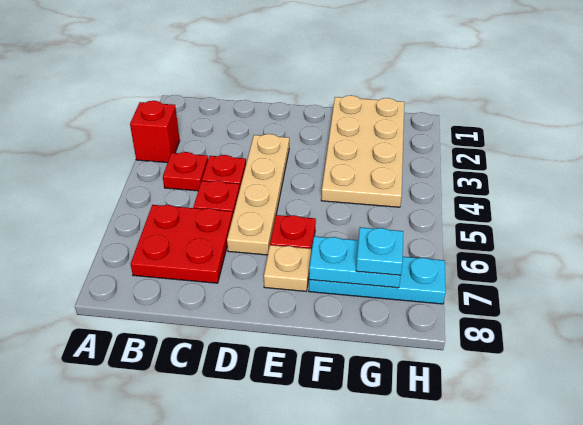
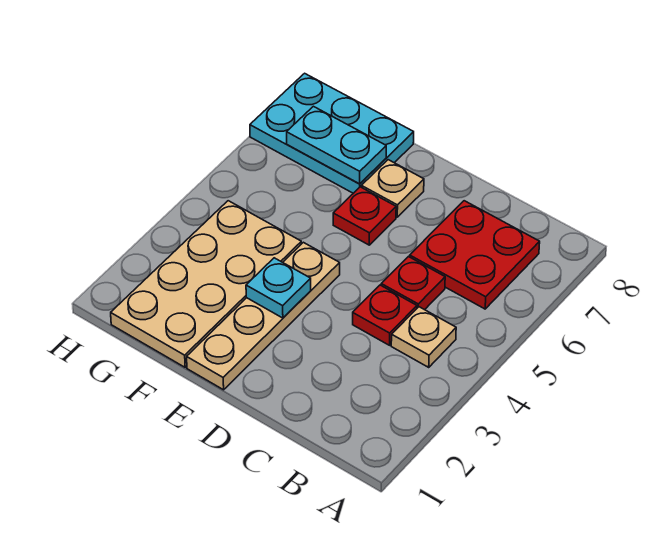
red brick A3 level 1 -> none
red plate B4 level 1 -> tan plate B4 level 1
tan plate D3:D6 level 1 -> tan plate E1:E4 level 1
cyan plate F7:H7 level 1 -> cyan plate F7:H8 level 1
cyan plate G7 level 3 -> cyan plate E3 level 2

